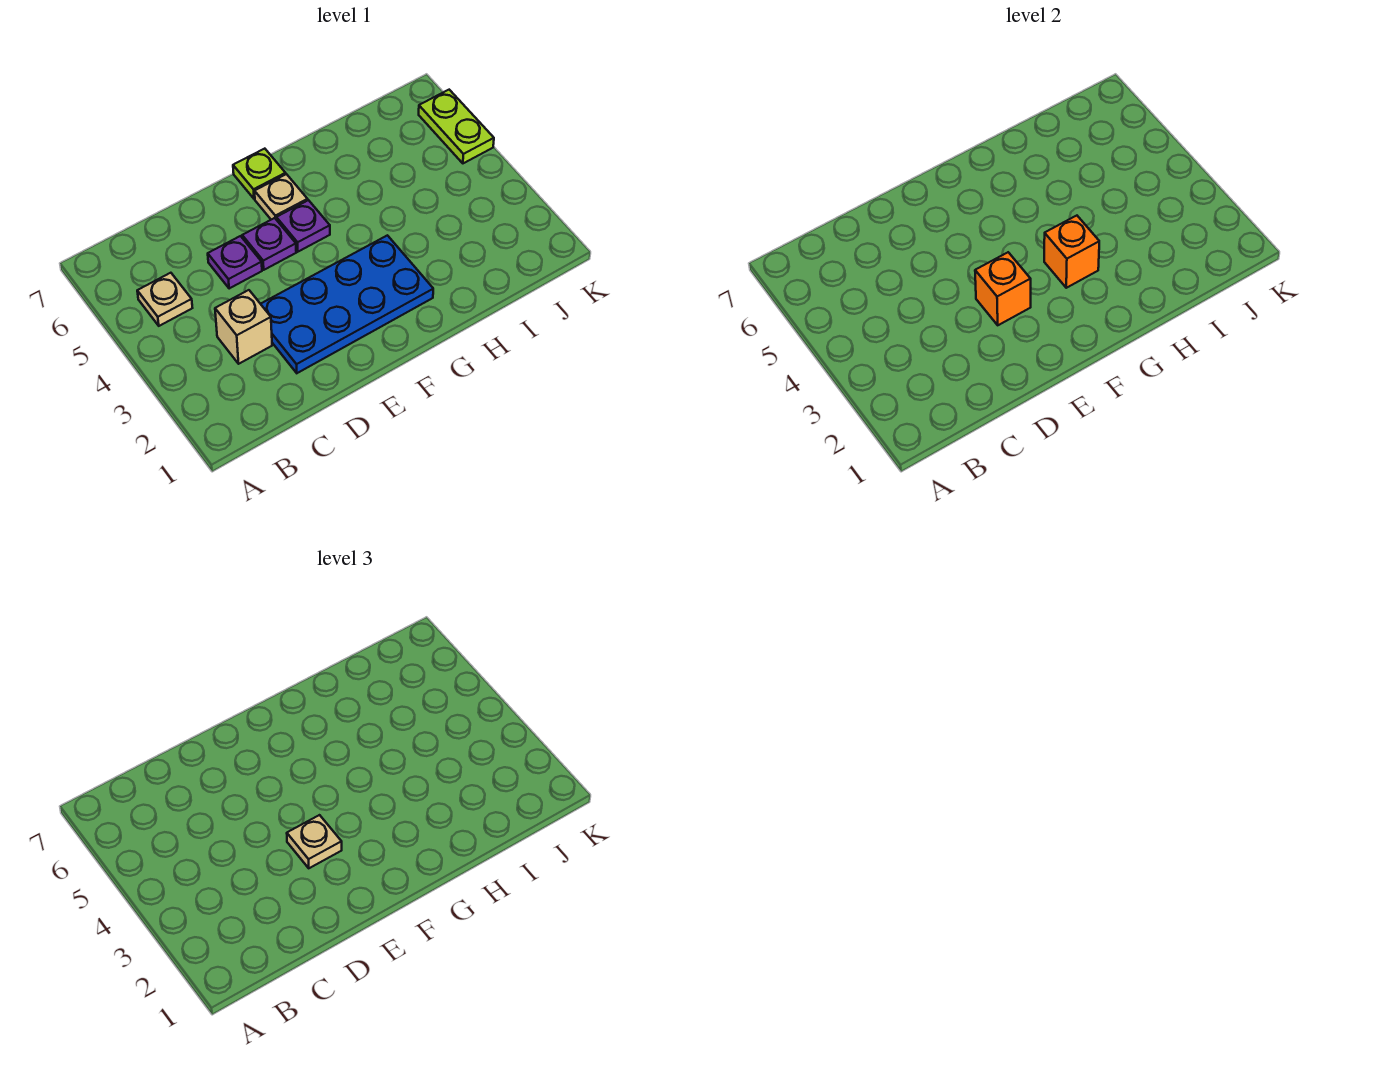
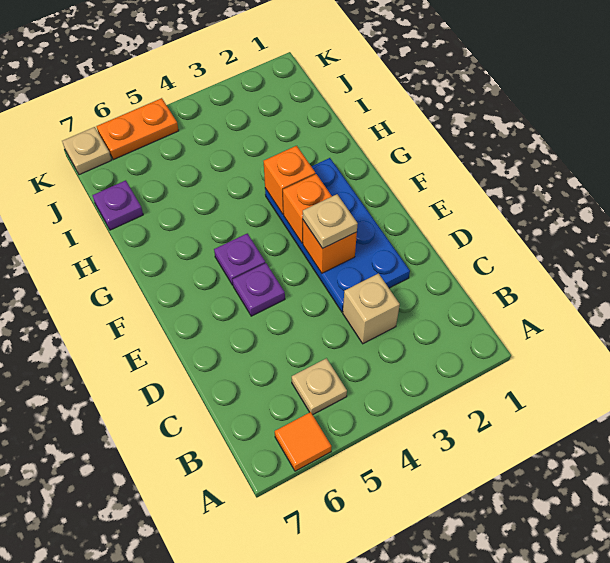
none -> orange tile A6 level 1
purple plate D5 level 1 -> purple plate I7 level 1
none -> orange brick F3 level 2
tan plate F6 level 1 -> tan plate K7 level 1
lime plate F7 level 1 -> none
lime plate K5:K6 level 1 -> orange plate K5:K6 level 1

